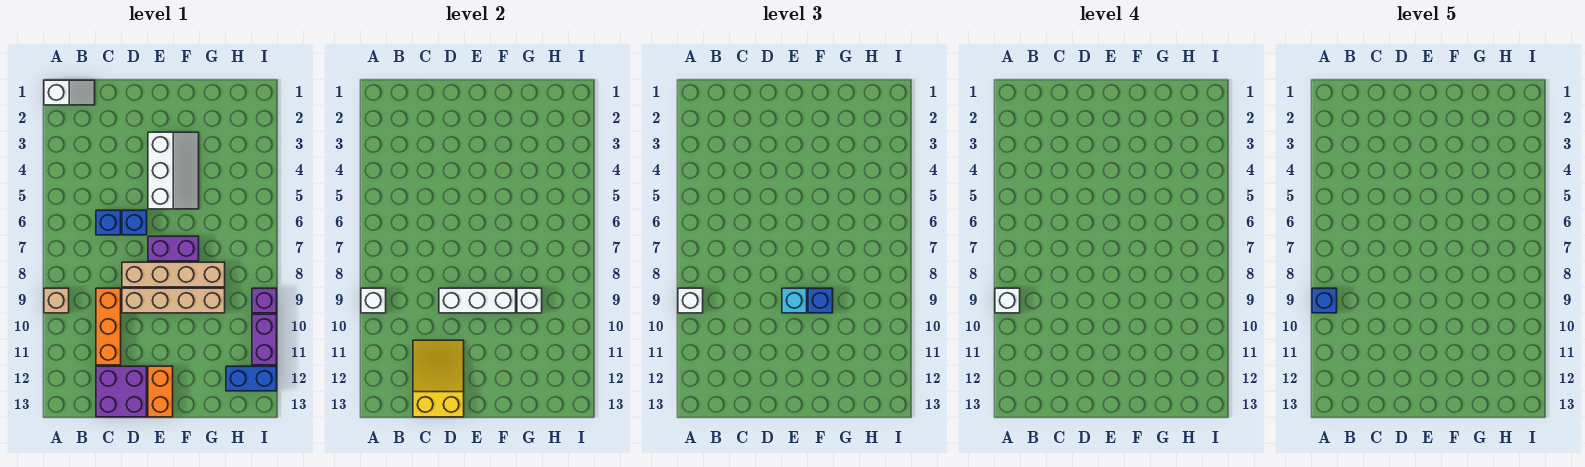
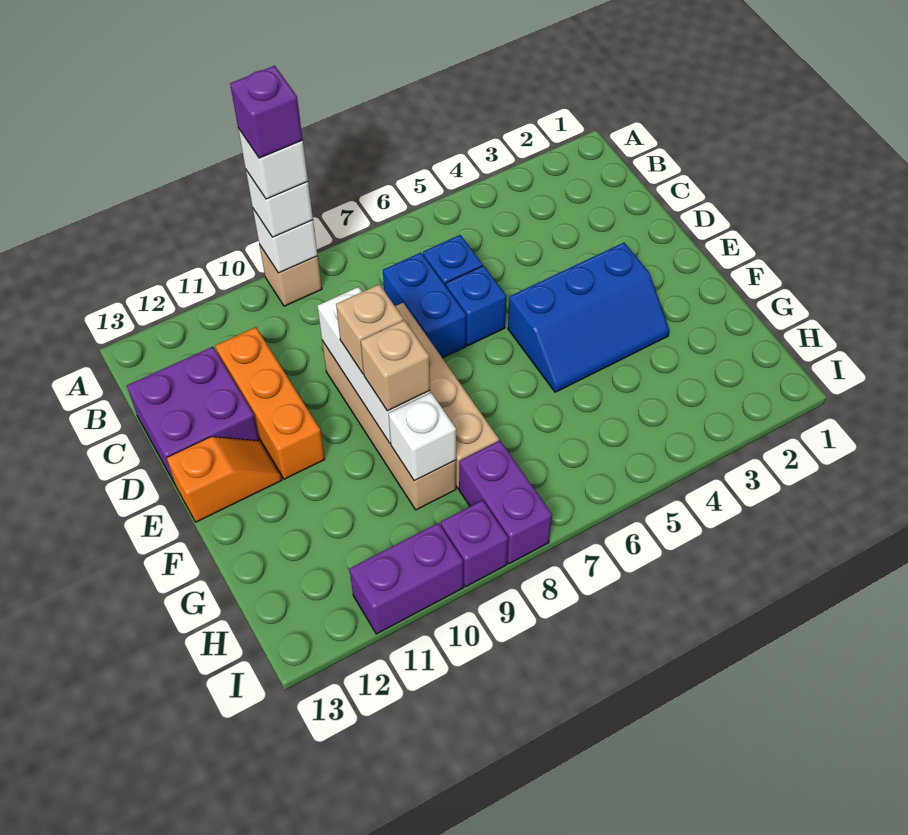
white slope A1:B1 level 1 top A -> none
blue brick A9 level 5 -> purple brick A9 level 5
orange brick C9:C11 level 1 -> orange brick C11:E11 level 1
yellow slope C11:D13 level 2 top 13 -> none
white slope E3:F5 level 1 top E -> blue slope E3:F5 level 1 top E
purple brick E7:F7 level 1 -> purple brick H8:I8 level 1
cyan brick E9 level 3 -> tan brick E9 level 3
orange brick E12:E13 level 1 -> orange slope E12:E13 level 1 top 13
blue brick F9 level 3 -> tan brick F9 level 3
blue brick H12:I12 level 1 -> blue brick C7:D7 level 1

